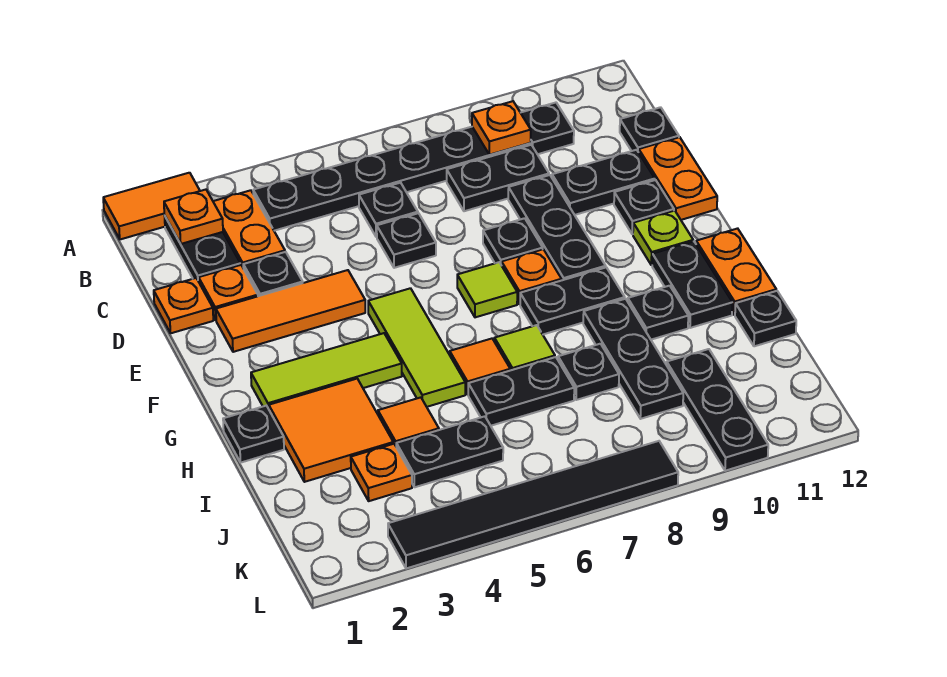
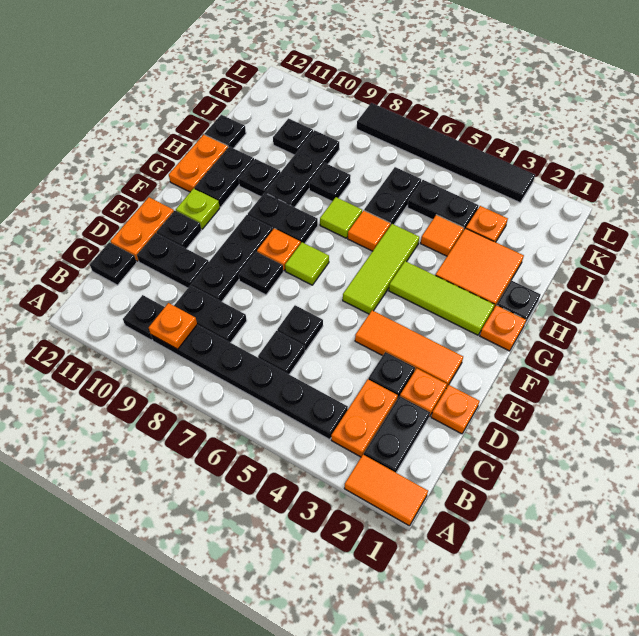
orange plate B2 level 2 -> orange plate G1 level 1
black plate I6:I7 level 1 -> black plate I6:J6 level 1
black plate J10:L10 level 1 -> black plate J10 level 1

